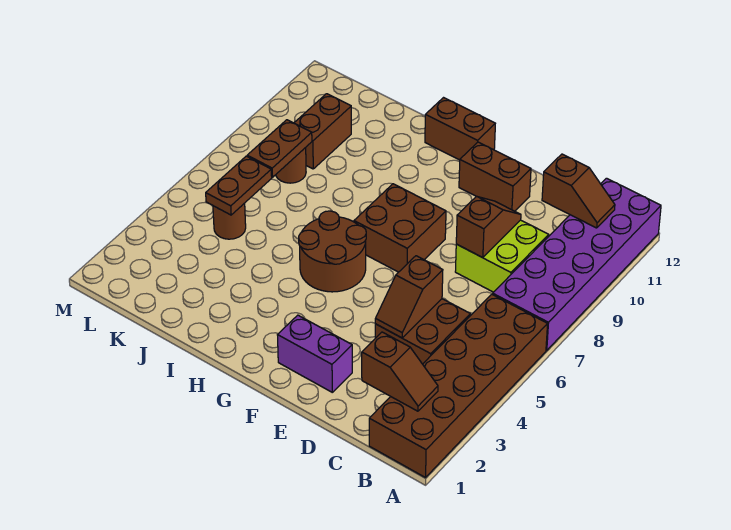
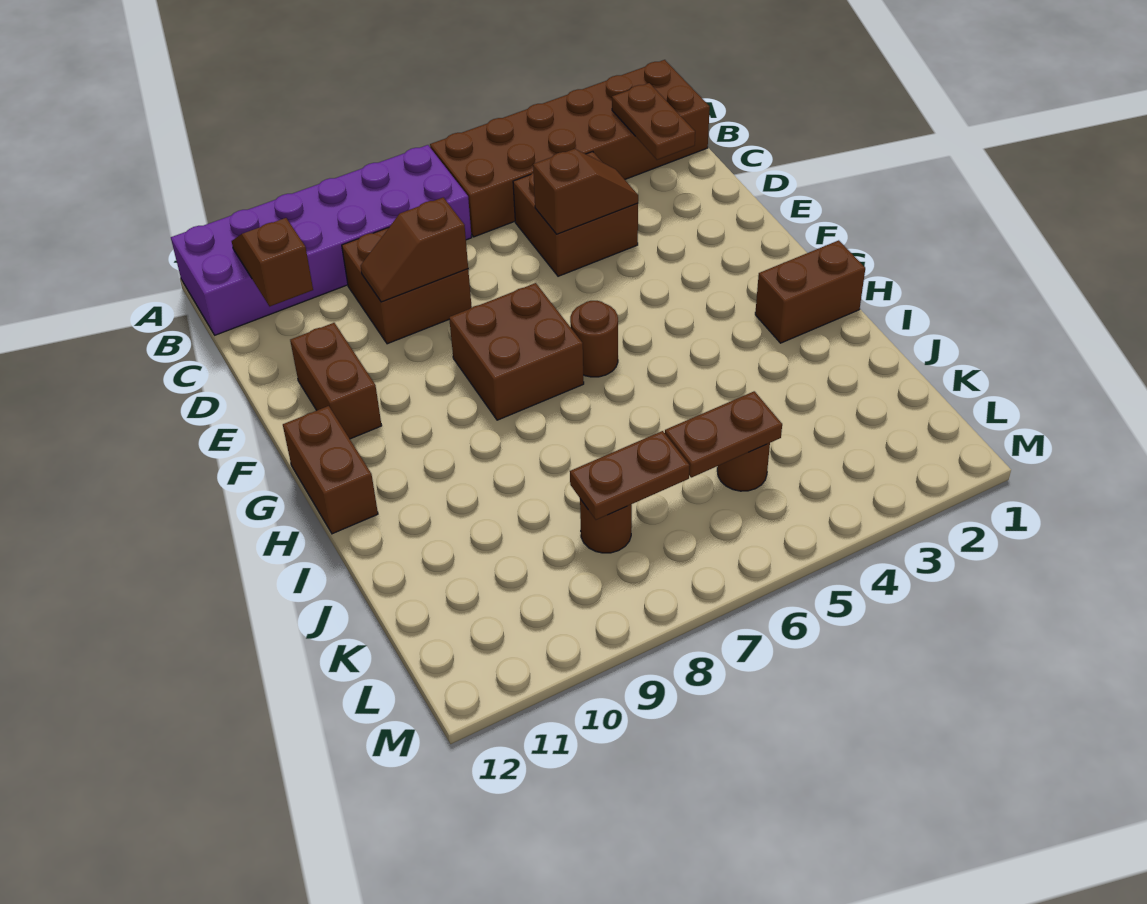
brown slope B2:C2 level 2 top C -> brown plate B2:C2 level 2
lime brick C8:D9 level 1 -> brown brick C8:D9 level 1
purple brick E2:F2 level 1 -> none
brown round brick G5:H6 level 1 -> brown round brick G6 level 1
brown brick K9:K10 level 1 -> brown brick H1:H2 level 1

